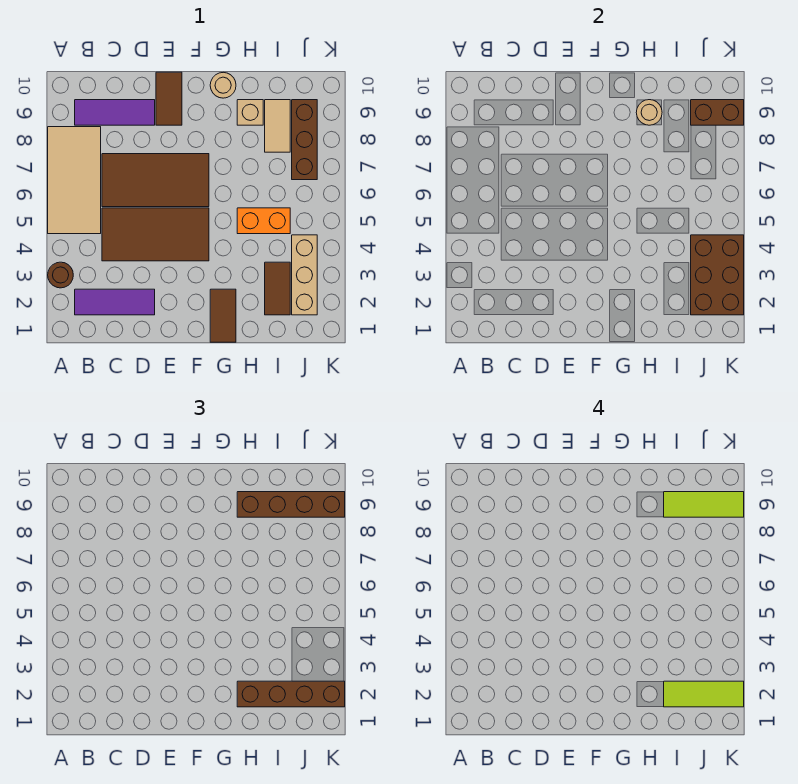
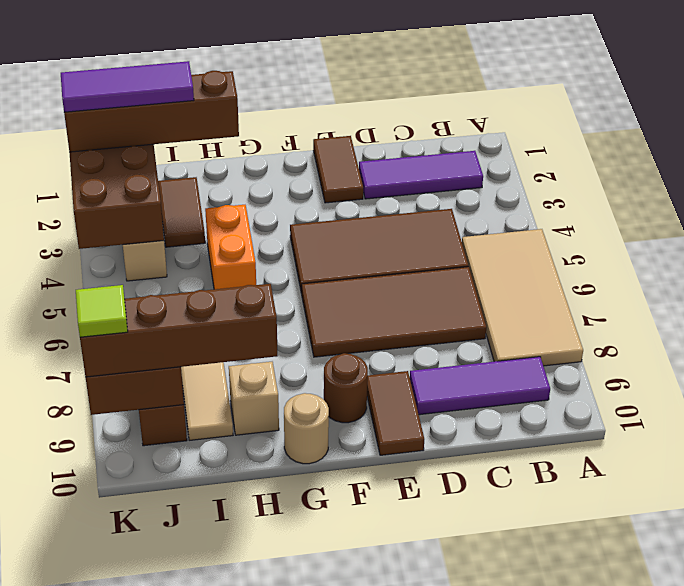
brown round brick A3 level 1 -> brown round brick F9 level 1
brown tile G1:G2 level 1 -> brown tile E1:E2 level 1
orange brick H5:I5 level 1 -> orange brick H4:H5 level 1
tan round brick H9 level 2 -> none
lime tile I2:K2 level 4 -> purple tile I2:K2 level 4
lime tile I9:K9 level 4 -> lime tile K9 level 4

